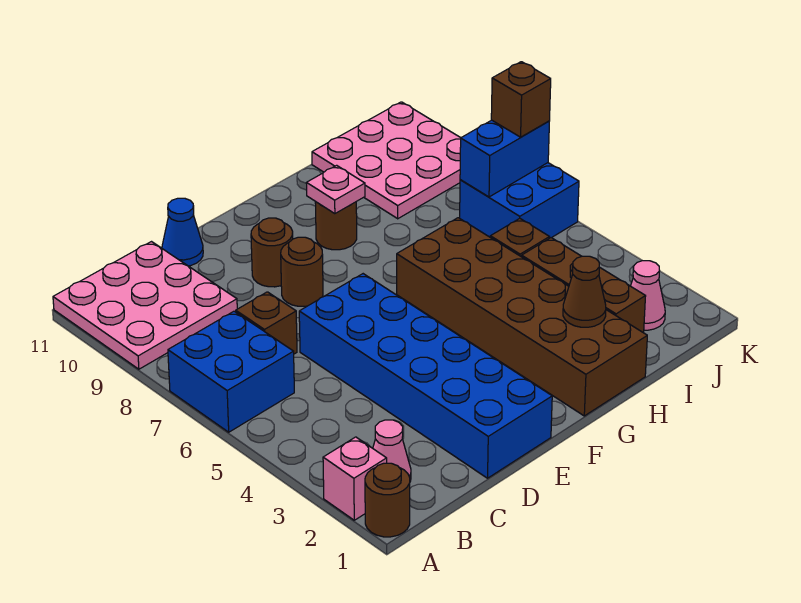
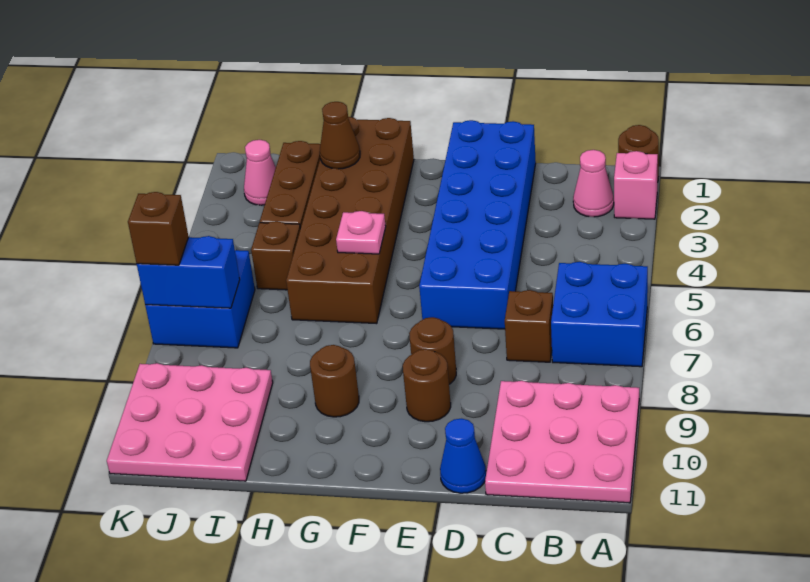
pink plate G9 level 2 -> pink plate G5 level 2

